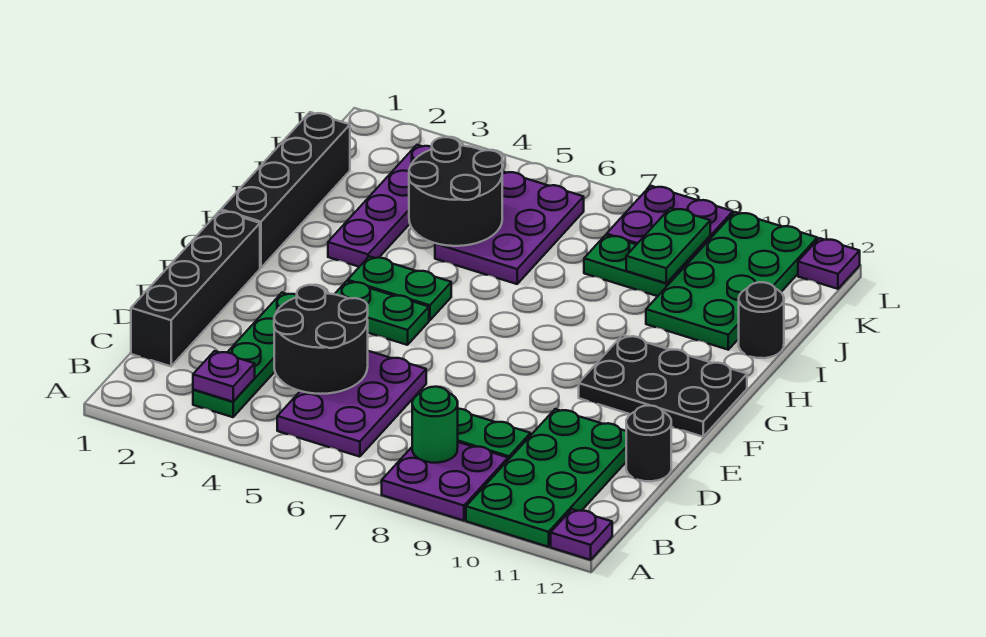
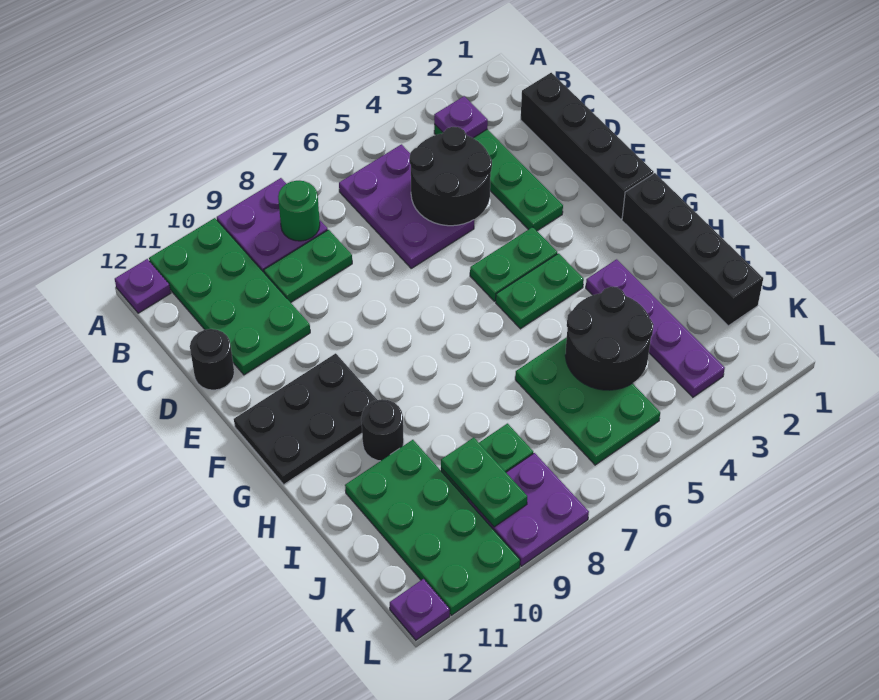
purple plate I5:K6 level 1 -> green plate I5:K6 level 1
black round brick I12 level 1 -> black round brick H10 level 1

